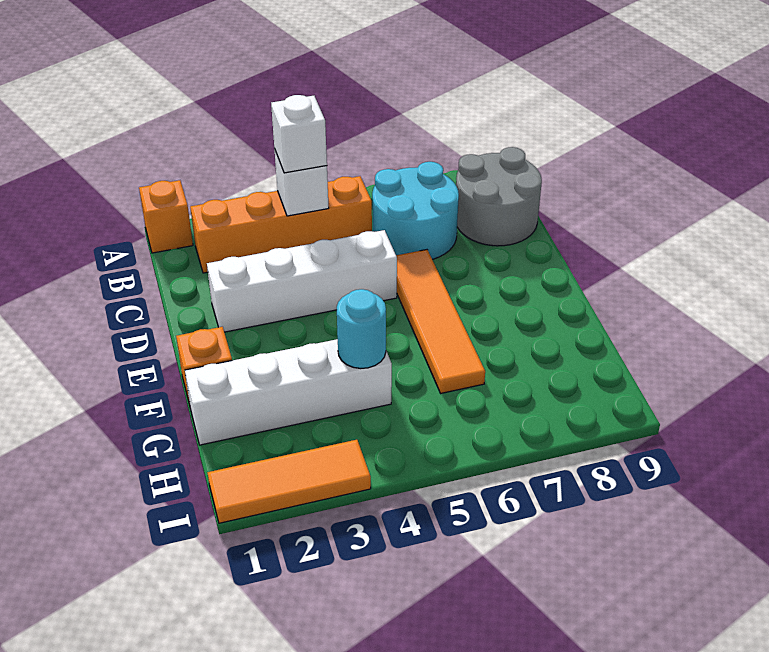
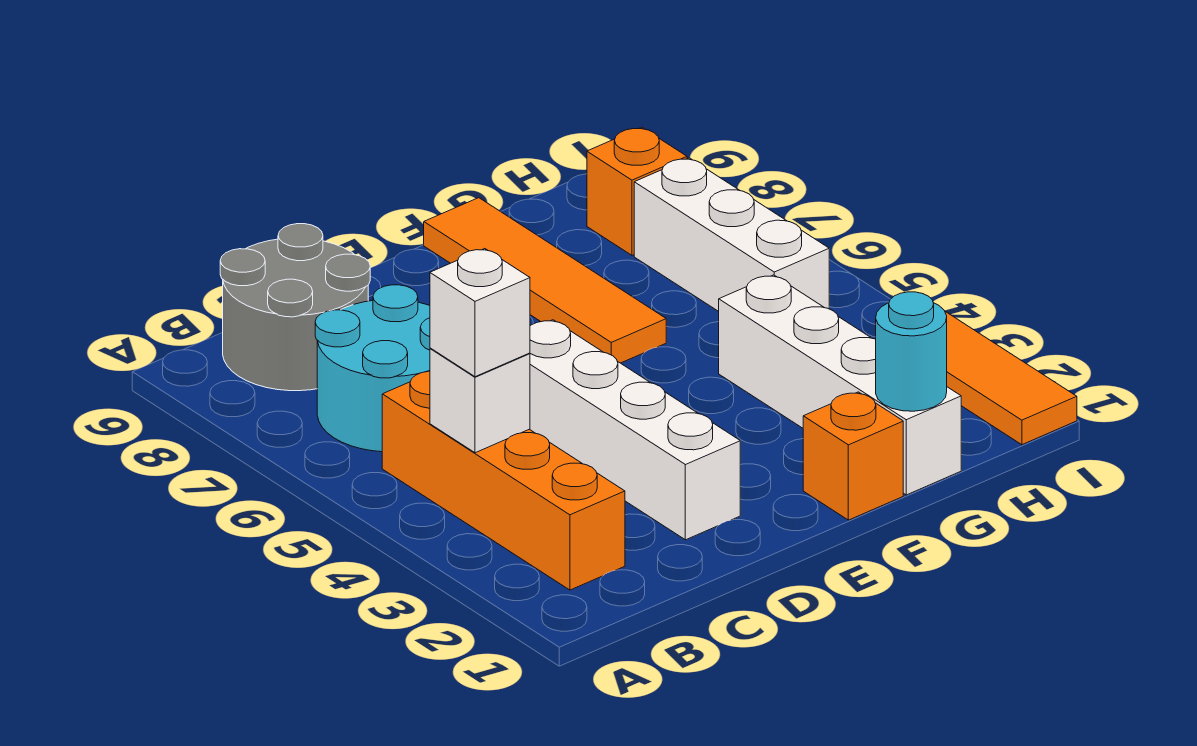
orange brick A1 level 1 -> orange brick H8 level 1
orange tile D6:G6 level 1 -> orange tile F6:F9 level 1
cyan round brick G4 level 2 -> cyan round brick G1 level 2
none -> white brick H5:H7 level 1

